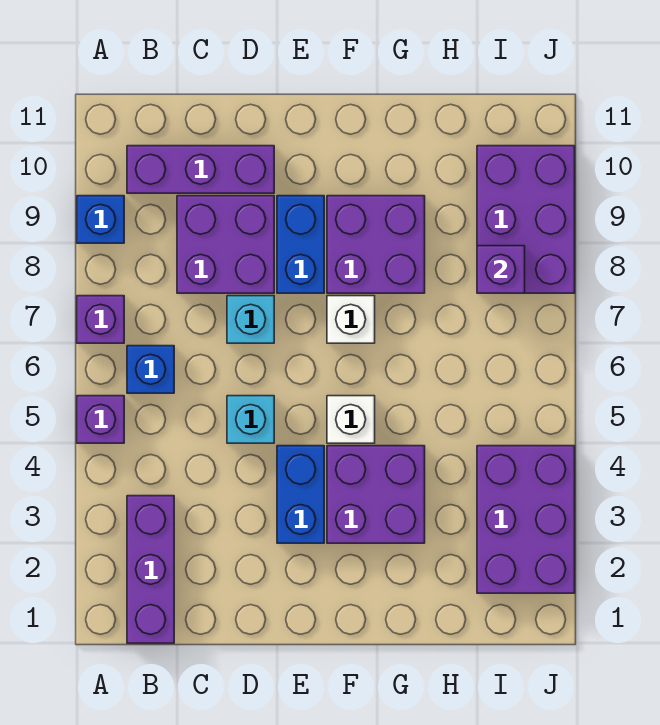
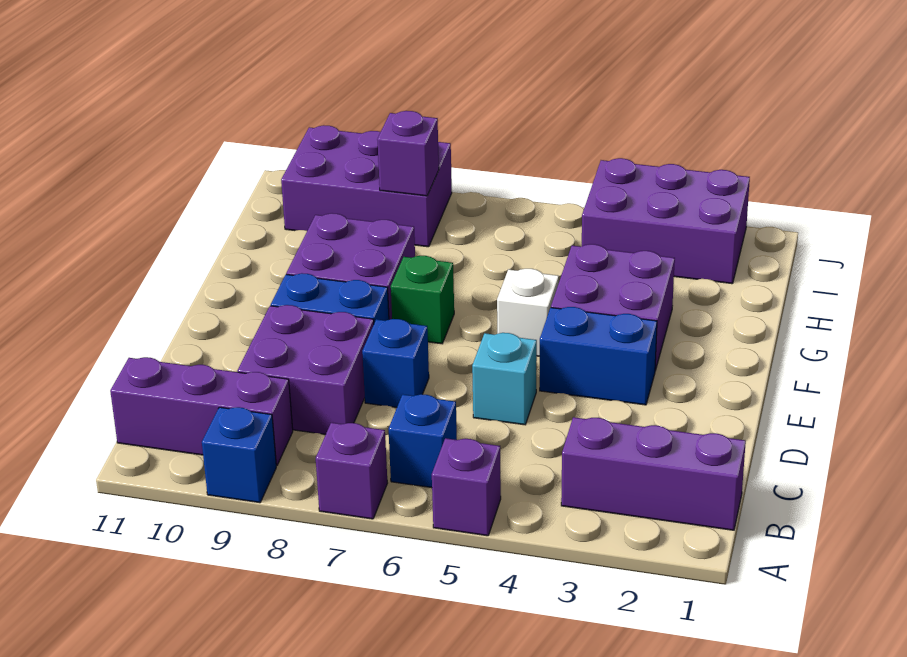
purple brick B10:D10 level 1 -> purple brick B9:B11 level 1
cyan brick D7 level 1 -> blue brick D7 level 1
white brick F7 level 1 -> green brick F7 level 1

